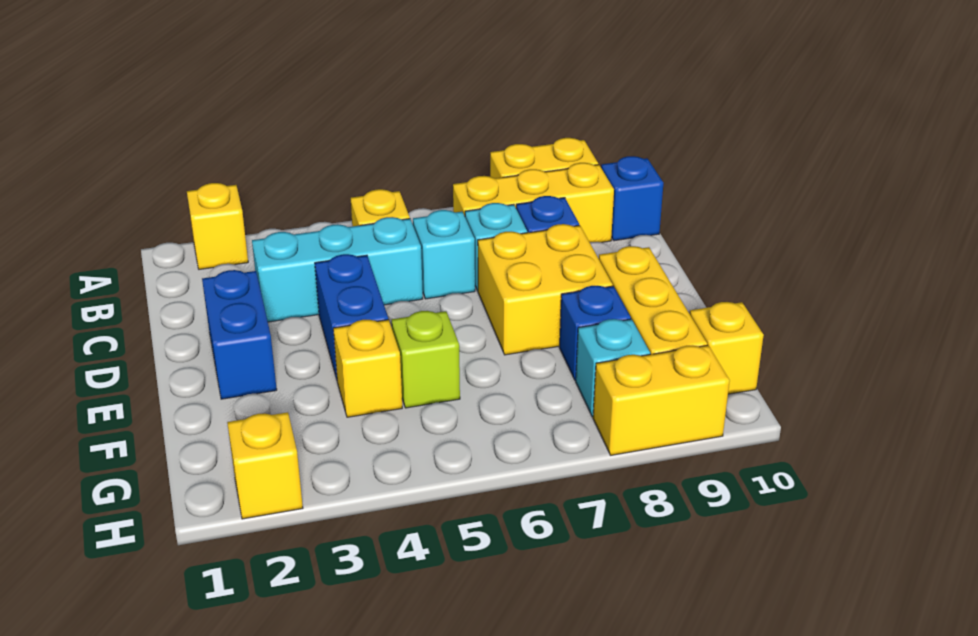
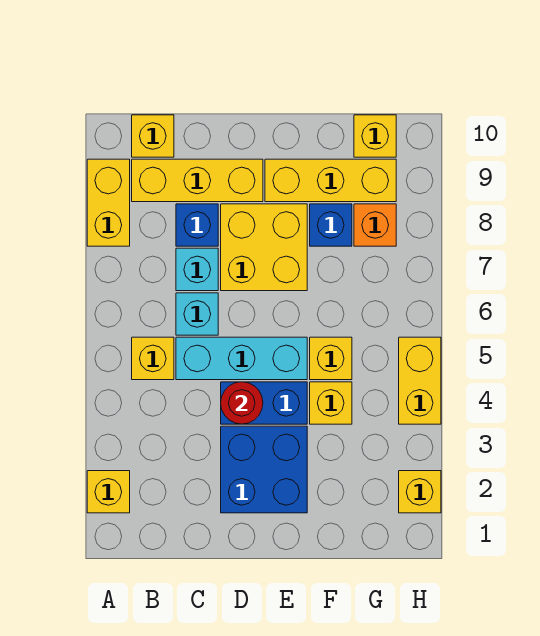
yellow brick B7:B9 level 1 -> yellow brick B9:D9 level 1
blue brick B10 level 1 -> yellow brick B10 level 1
cyan brick C3:C5 level 1 -> cyan brick C5:E5 level 1
blue brick D2:E2 level 1 -> blue brick D2:E3 level 1
none -> red round brick D4 level 2
lime brick F5 level 1 -> yellow brick F5 level 1
cyan brick G8 level 1 -> orange brick G8 level 1
yellow brick H8:H9 level 1 -> yellow brick H4:H5 level 1

